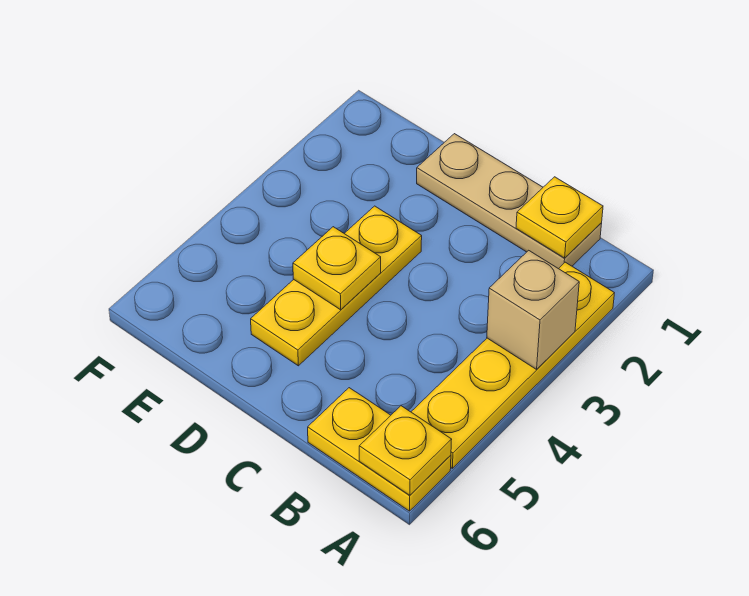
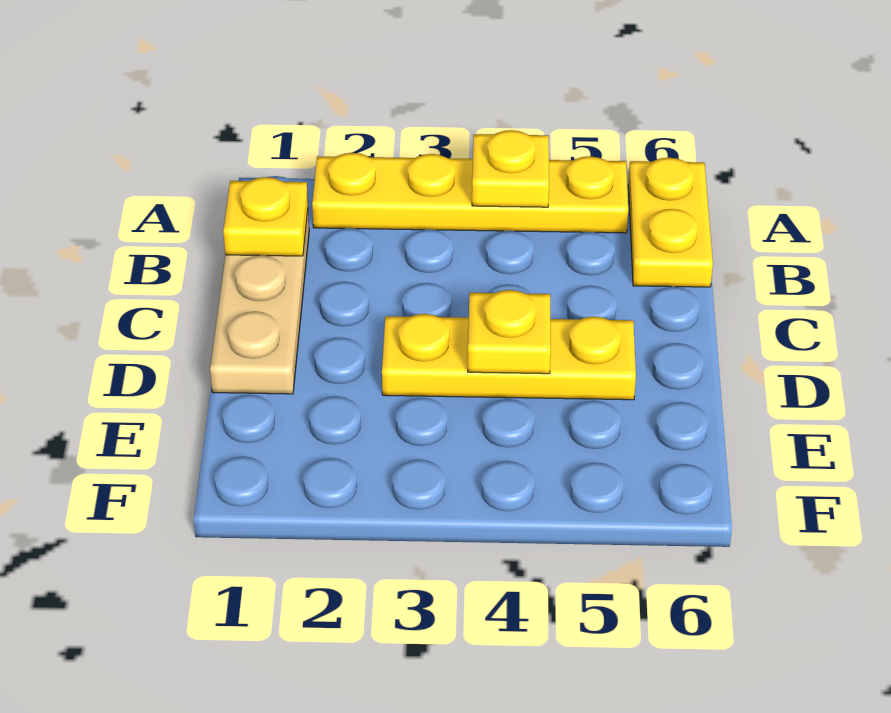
tan brick A3 level 2 -> none
yellow plate A6 level 2 -> yellow plate A4 level 2

